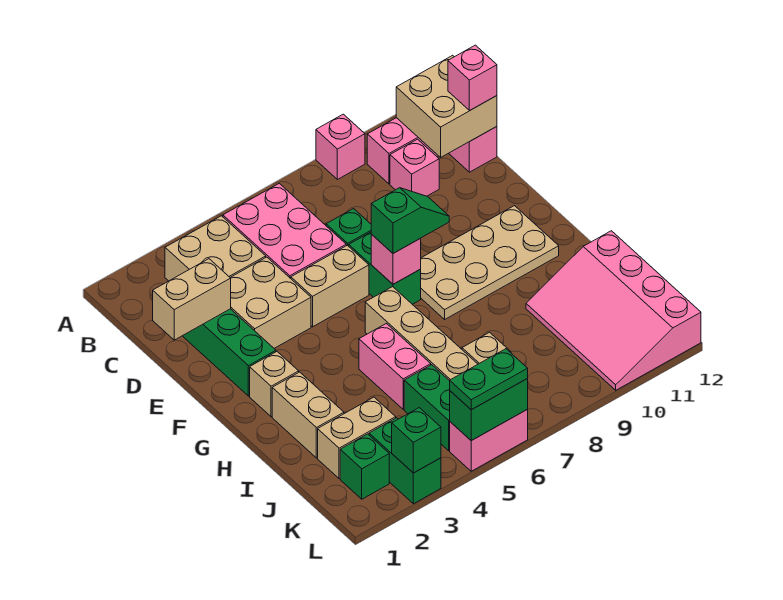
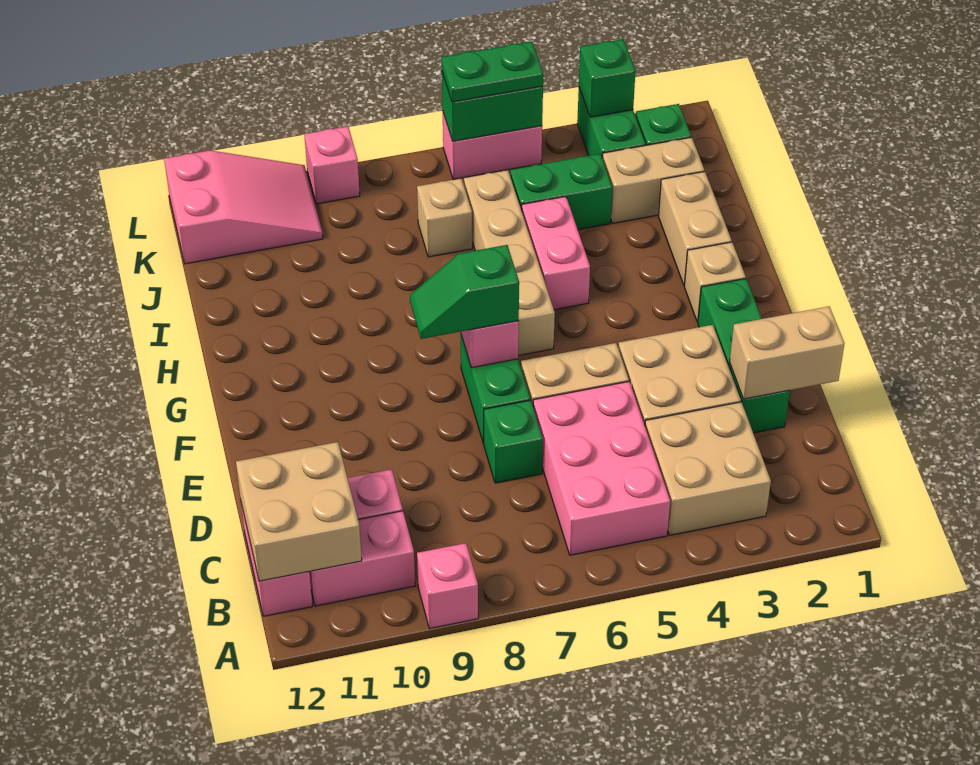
pink brick C12 level 3 -> pink brick L9 level 1
tan plate F8:G11 level 1 -> none
pink slope I10:L12 level 1 top 12 -> pink slope K10:L12 level 1 top 12
green brick J5:K5 level 1 -> green brick J4:J5 level 1

